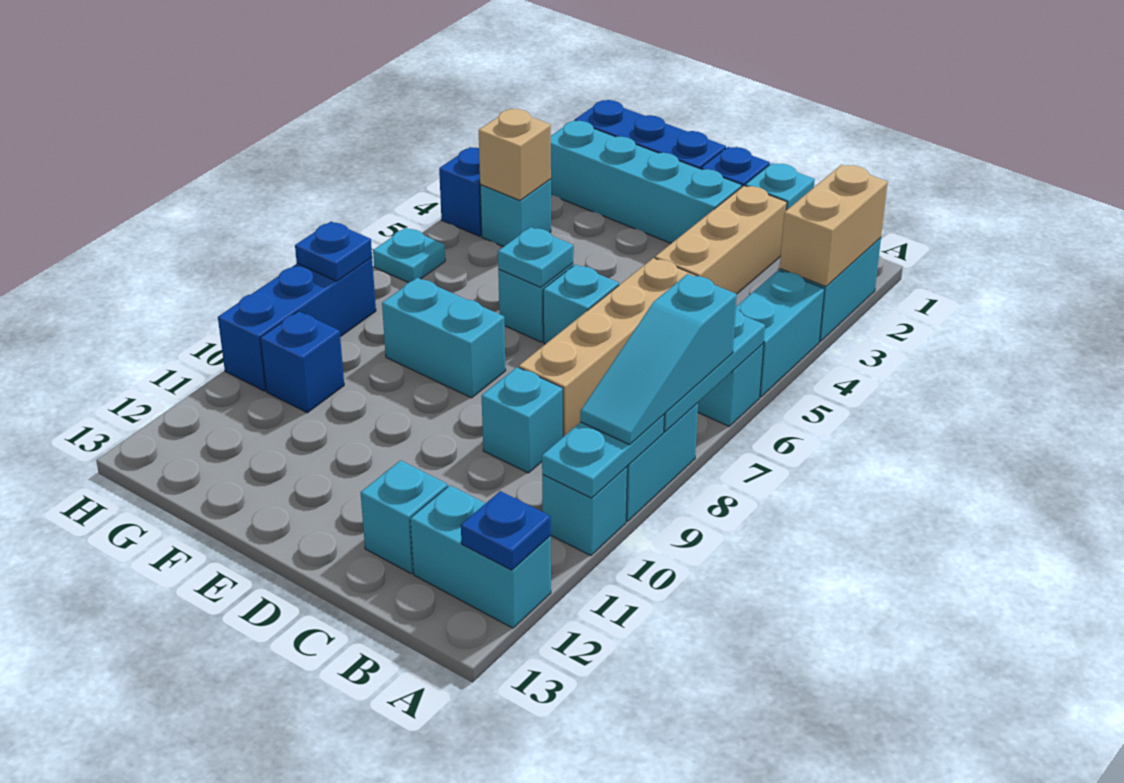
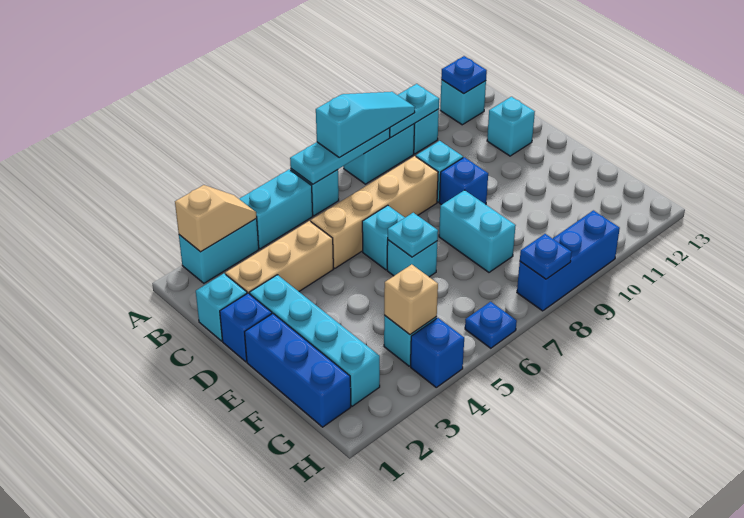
tan brick A2:A3 level 2 -> tan slope A2:A3 level 2 top 2
cyan brick A12:B12 level 1 -> cyan brick A12 level 1
blue brick G10 level 1 -> blue brick D9 level 1
cyan plate H6 level 1 -> blue plate H6 level 1

